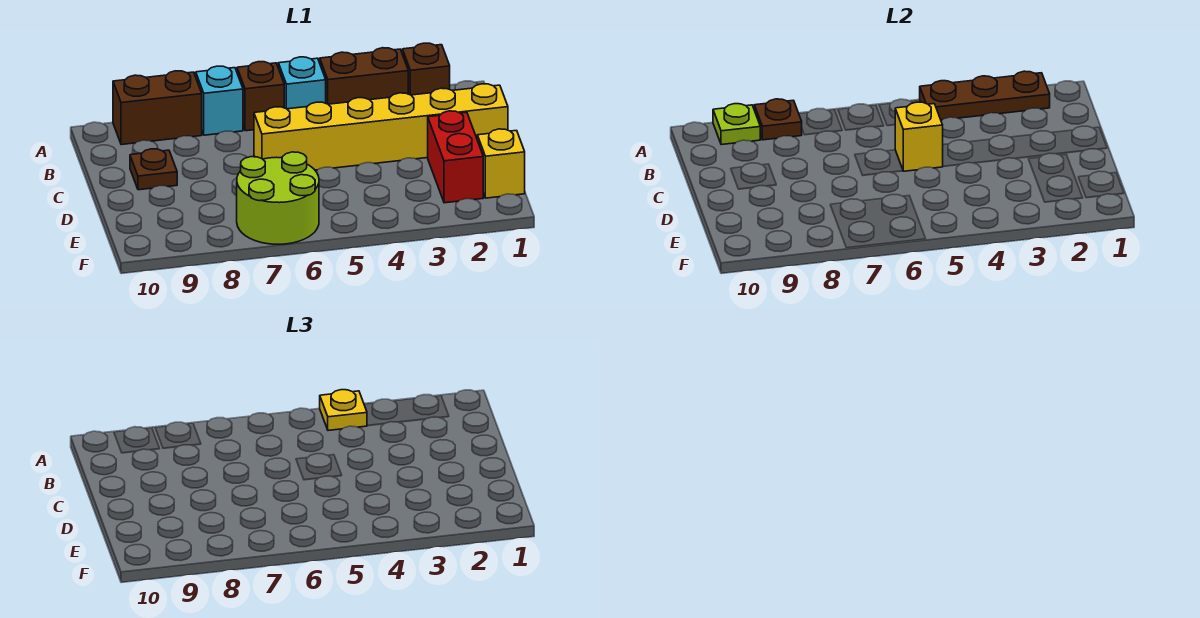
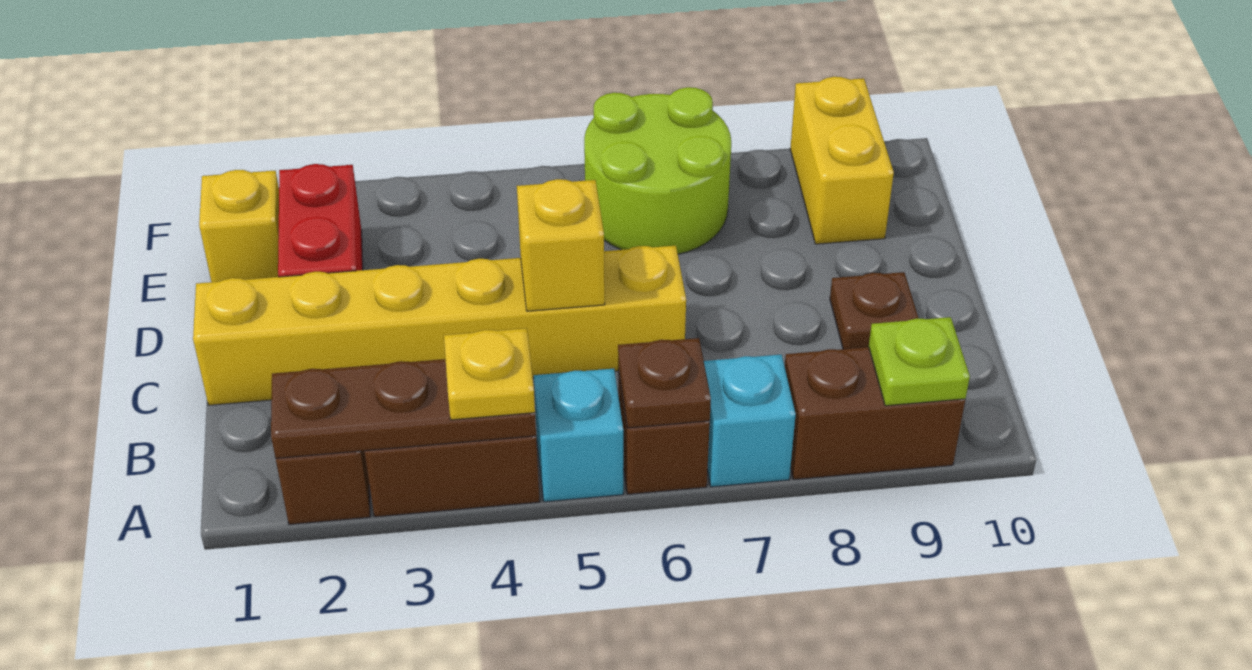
brown plate A8 level 2 -> brown plate A6 level 2
none -> yellow brick E9:F9 level 1

